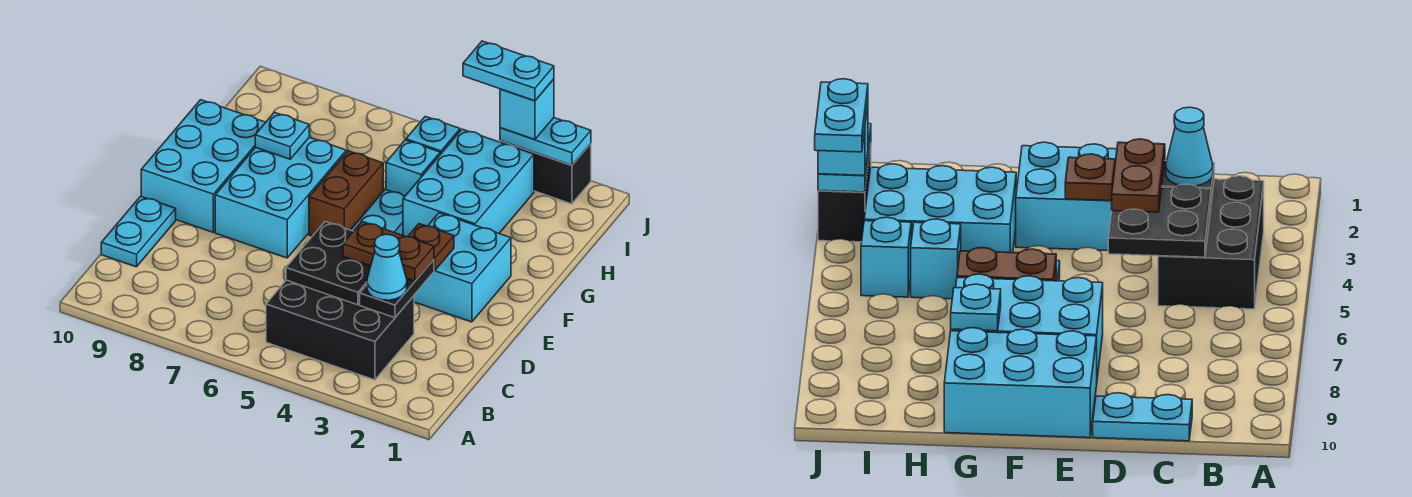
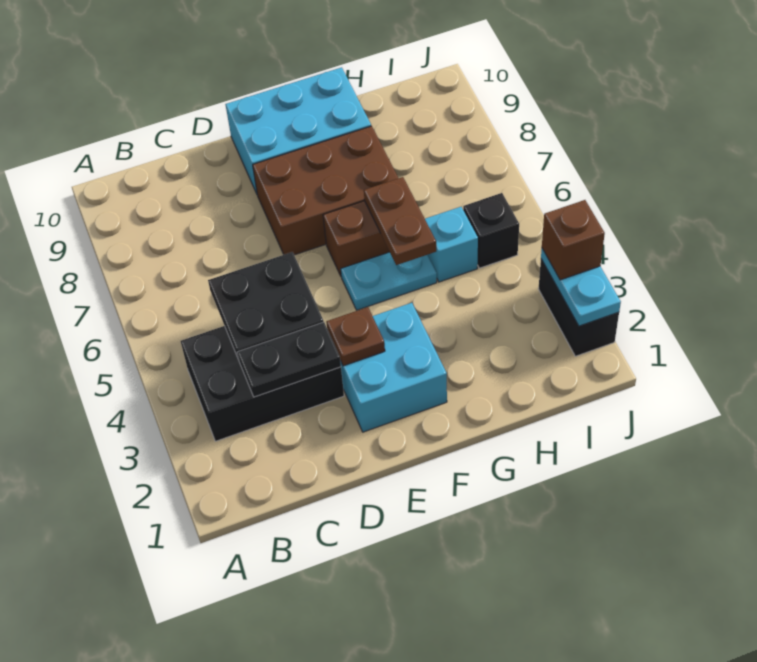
black brick B3:C5 level 1 -> black brick B3:D4 level 1
cyan cone C3 level 3 -> none
cyan plate C10:D10 level 1 -> none
brown plate D3:D4 level 3 -> brown plate G5:G6 level 2
cyan brick E7:G8 level 1 -> brown brick E7:G8 level 1
cyan brick G3:I4 level 1 -> none
cyan plate G8 level 2 -> none
cyan brick I5 level 1 -> black brick I5 level 1
cyan brick J3 level 3 -> brown brick J3 level 3
cyan plate J3:J4 level 4 -> none

